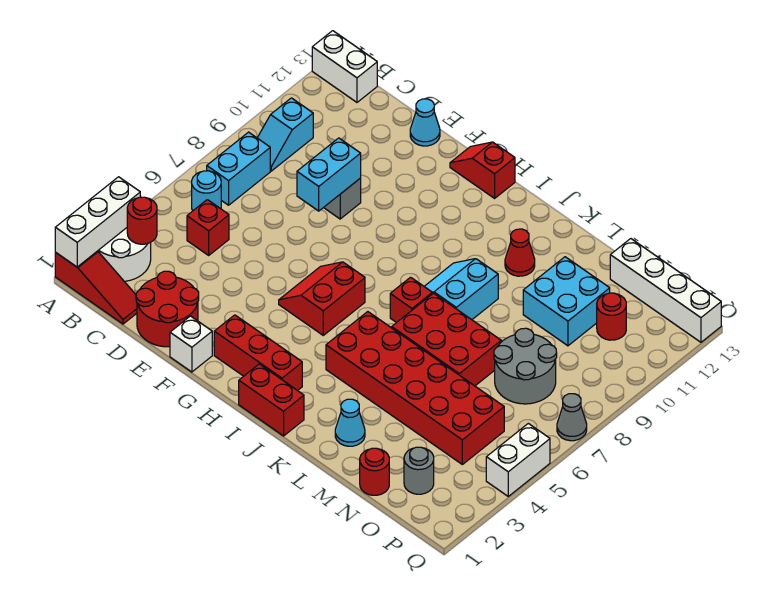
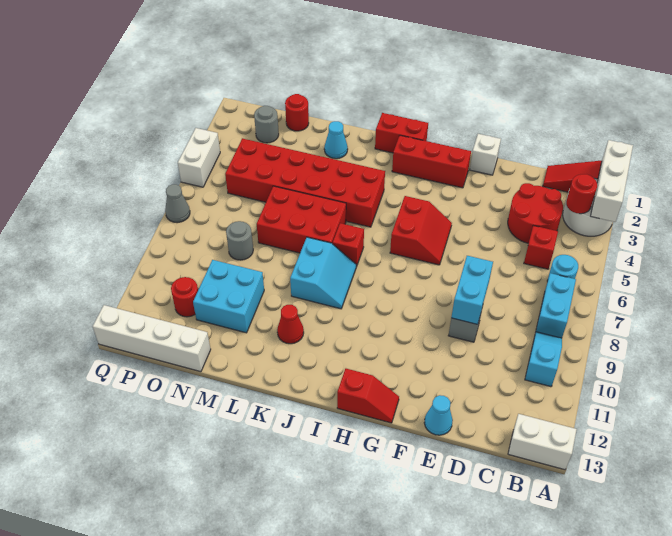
red round brick D1:E2 level 1 -> red round brick C3:D4 level 1
grey round brick N7:O8 level 1 -> grey round brick N8 level 1

